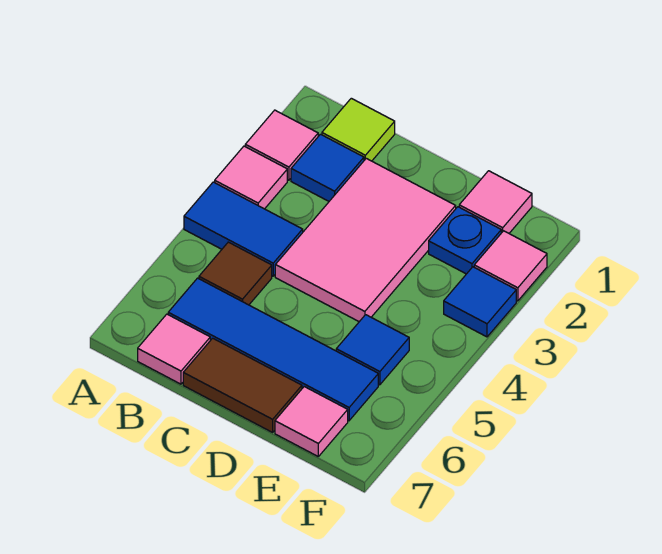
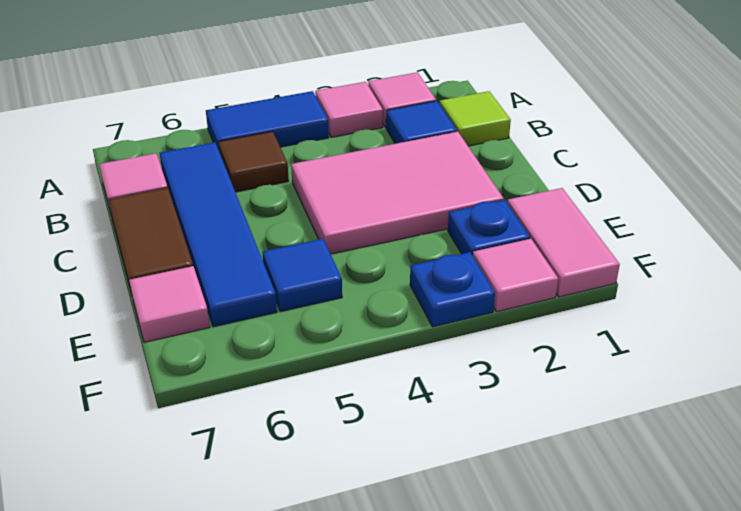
blue tile A4:B4 level 1 -> blue tile A4:A5 level 1
pink tile E1 level 1 -> pink tile E1:F1 level 1
blue tile F3 level 1 -> blue plate F3 level 1

